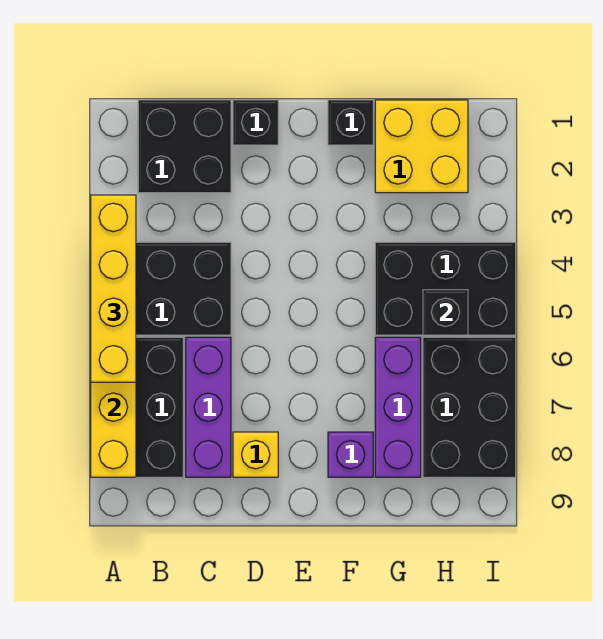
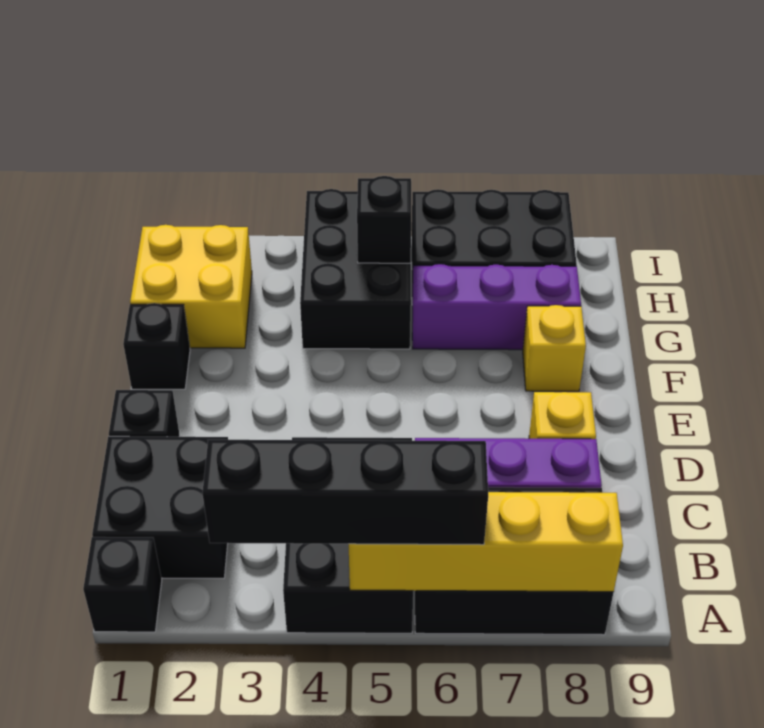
none -> black brick A1 level 1
yellow brick A3:A6 level 3 -> black brick A3:A6 level 3
purple brick F8 level 1 -> yellow brick F8 level 1

